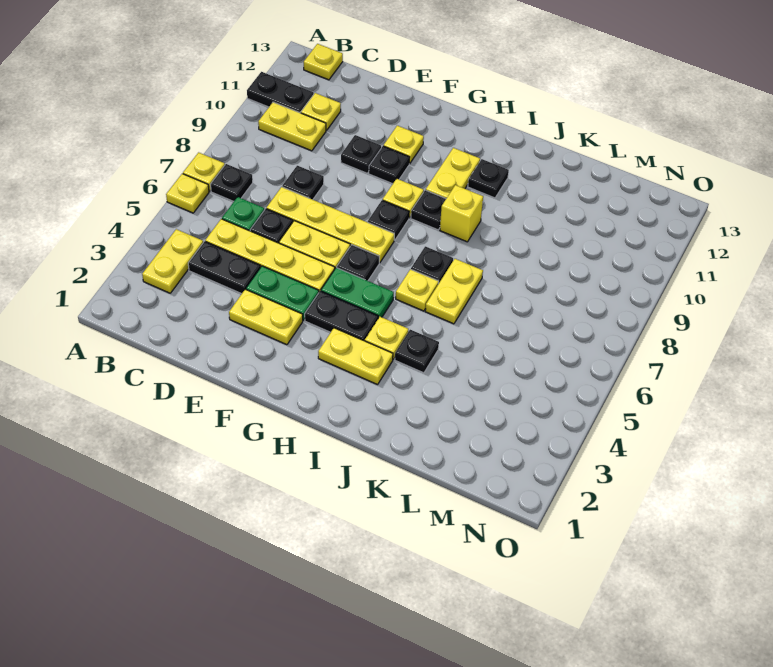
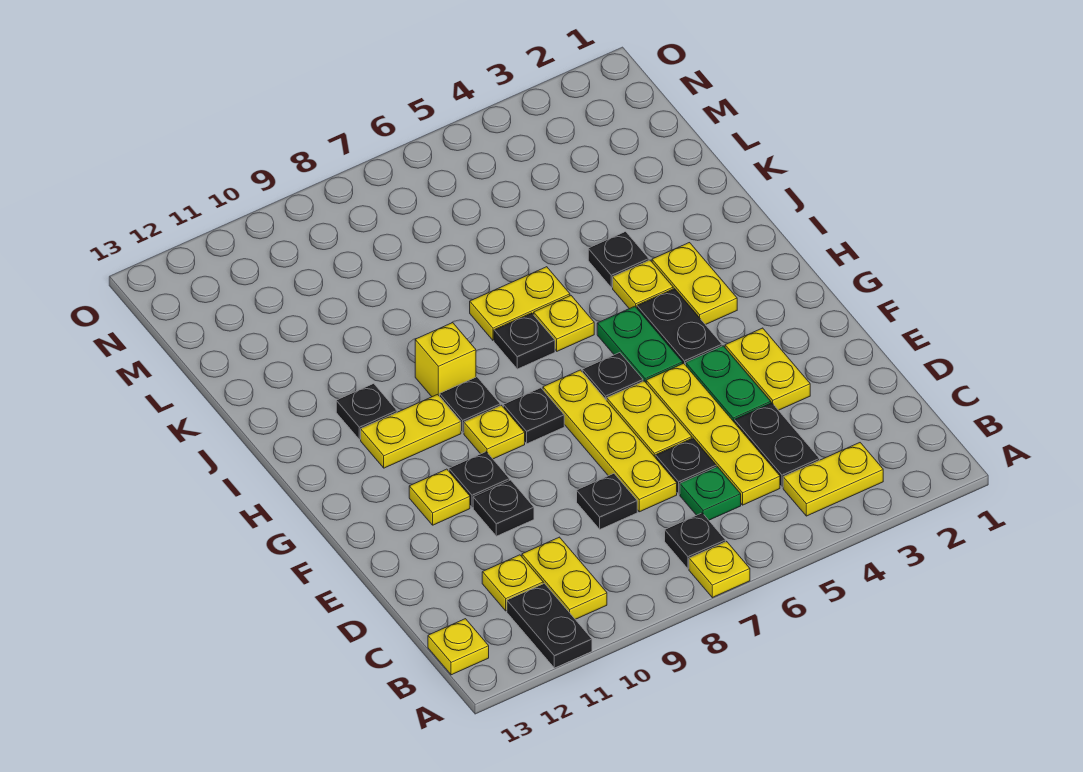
yellow plate A6 level 1 -> none

